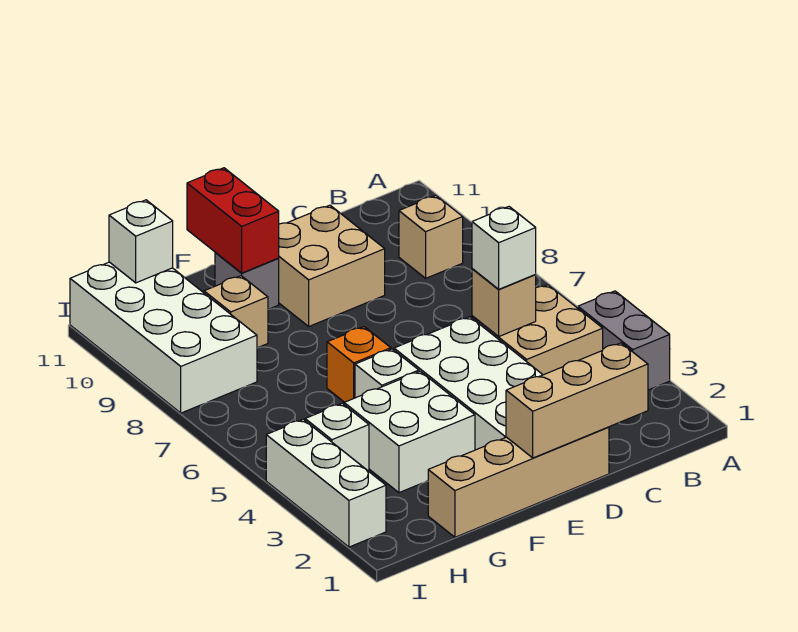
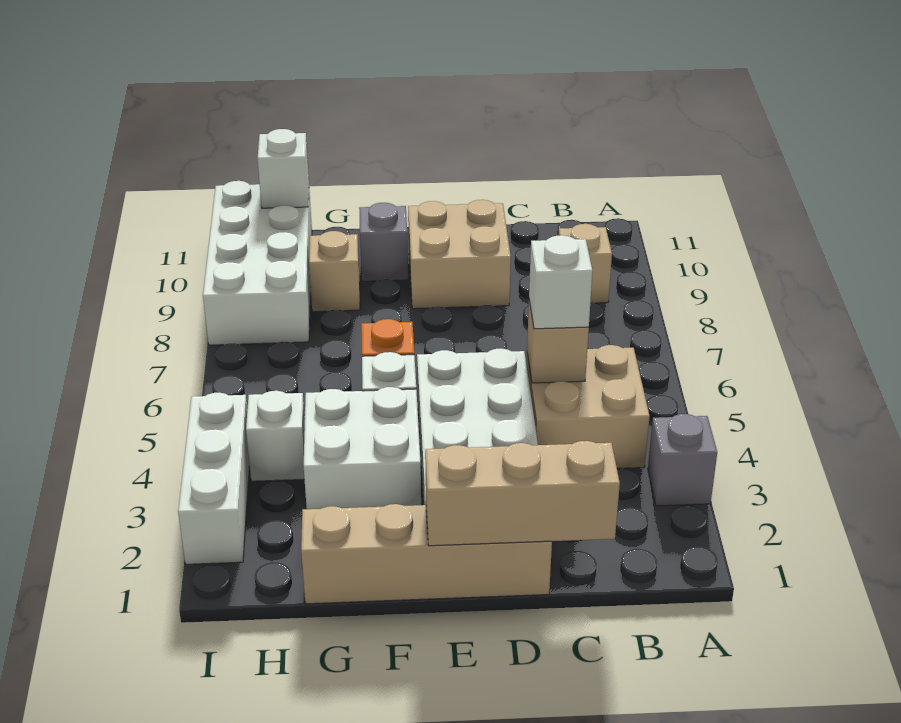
grey brick A3:A4 level 1 -> grey brick A3 level 1
red brick F10:F11 level 2 -> none

